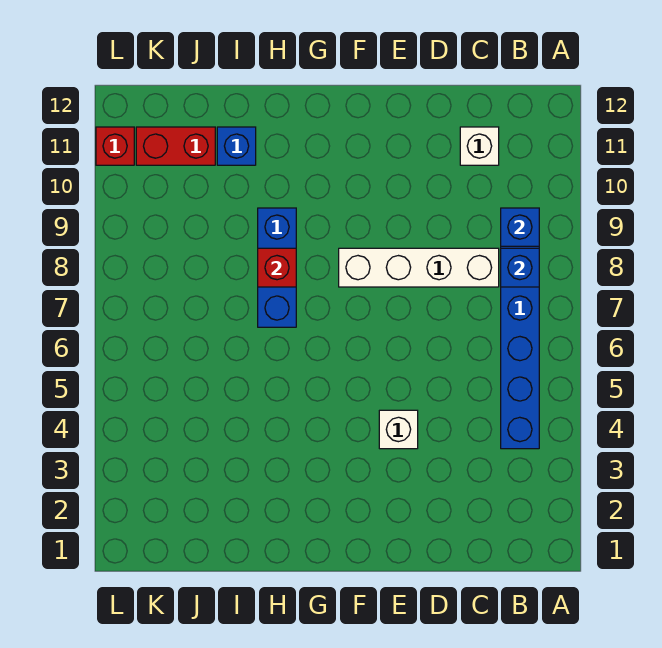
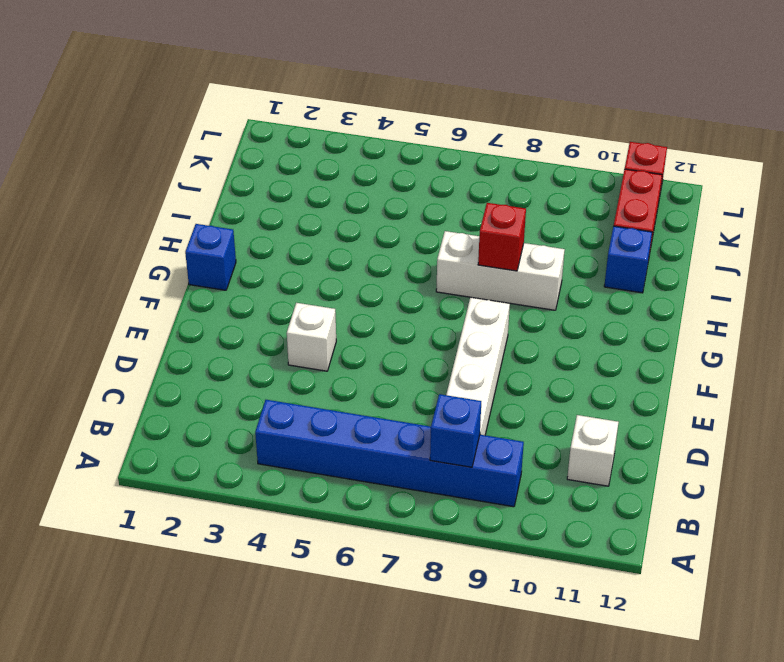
blue brick B9 level 2 -> blue brick G1 level 1
blue brick H7:H9 level 1 -> white brick H7:H9 level 1

